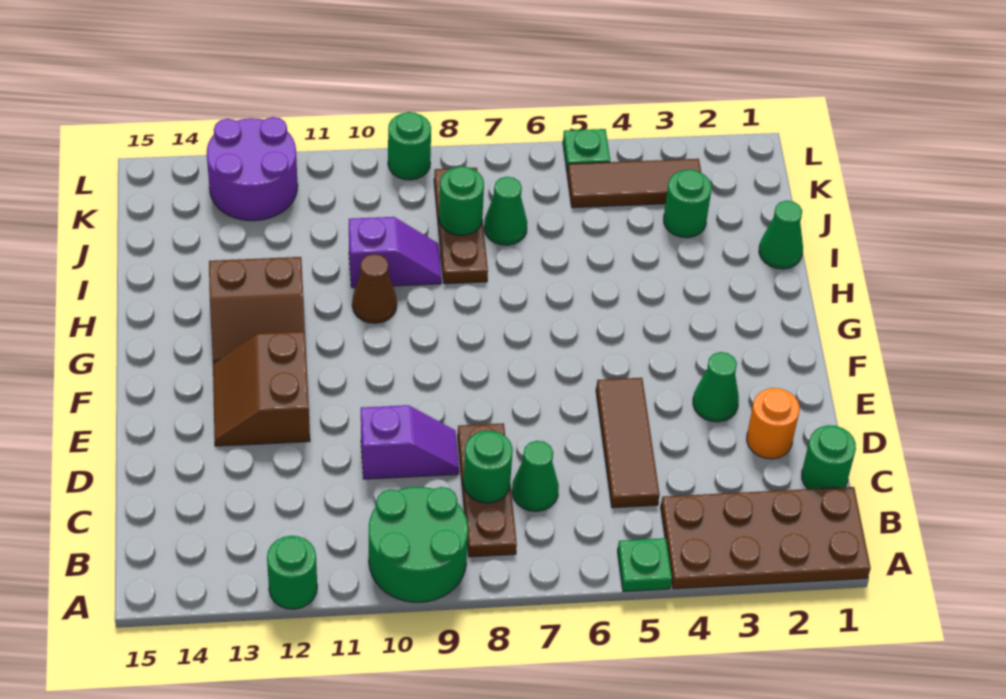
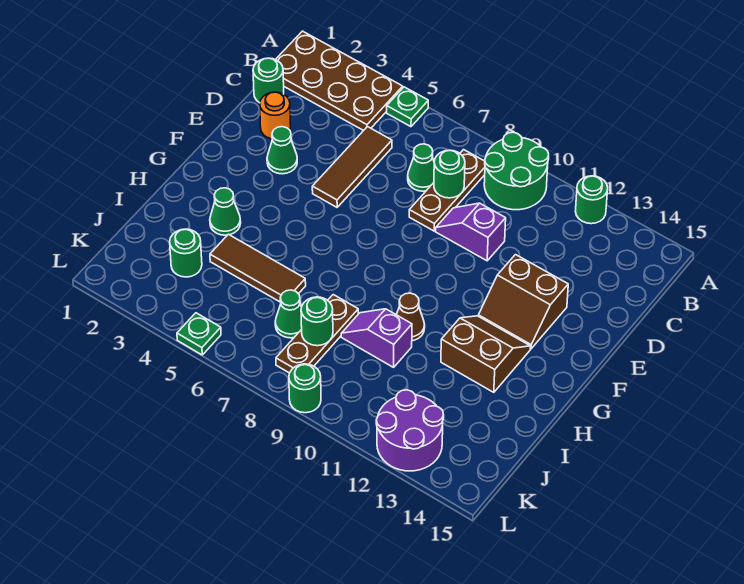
brown slope E12:F13 level 1 top 12 -> brown slope E12:F13 level 1 top E
green cone I1 level 1 -> green cone H3 level 1
brown tile K3:K5 level 1 -> brown tile I4:I6 level 1

